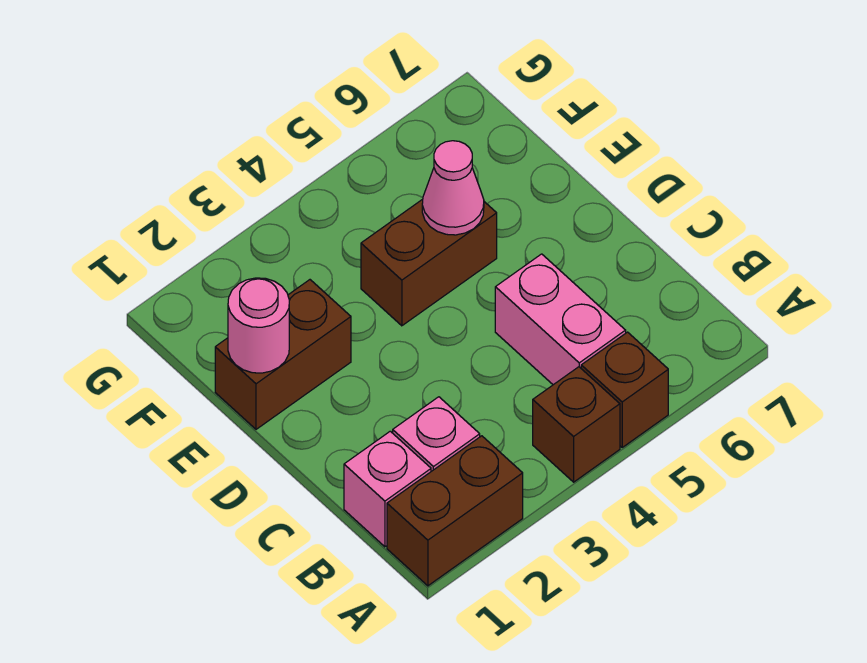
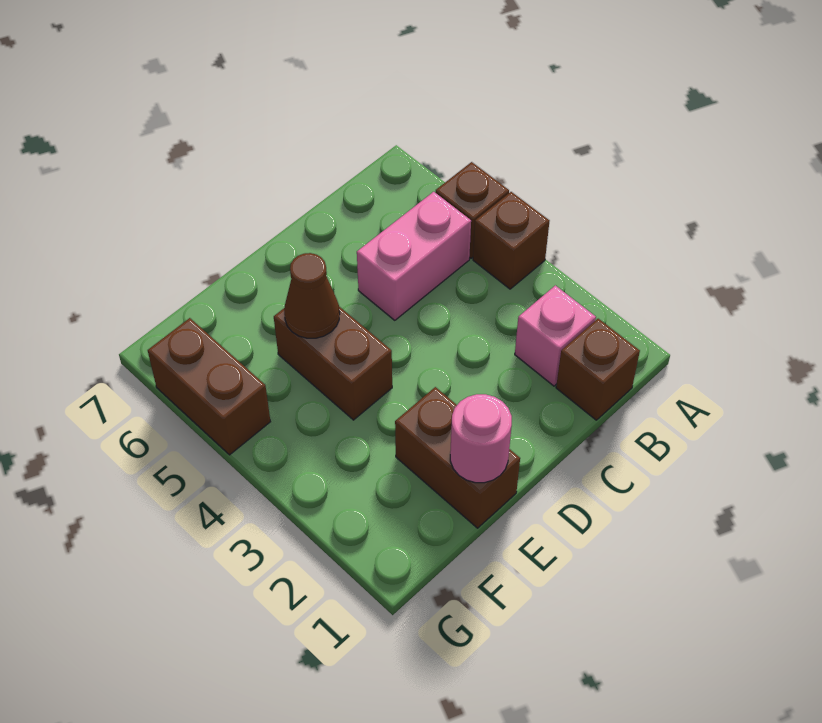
brown brick A1:A2 level 1 -> brown brick G5:G6 level 1
pink brick B1 level 1 -> brown brick B1 level 1
pink cone E5 level 2 -> brown cone E5 level 2

